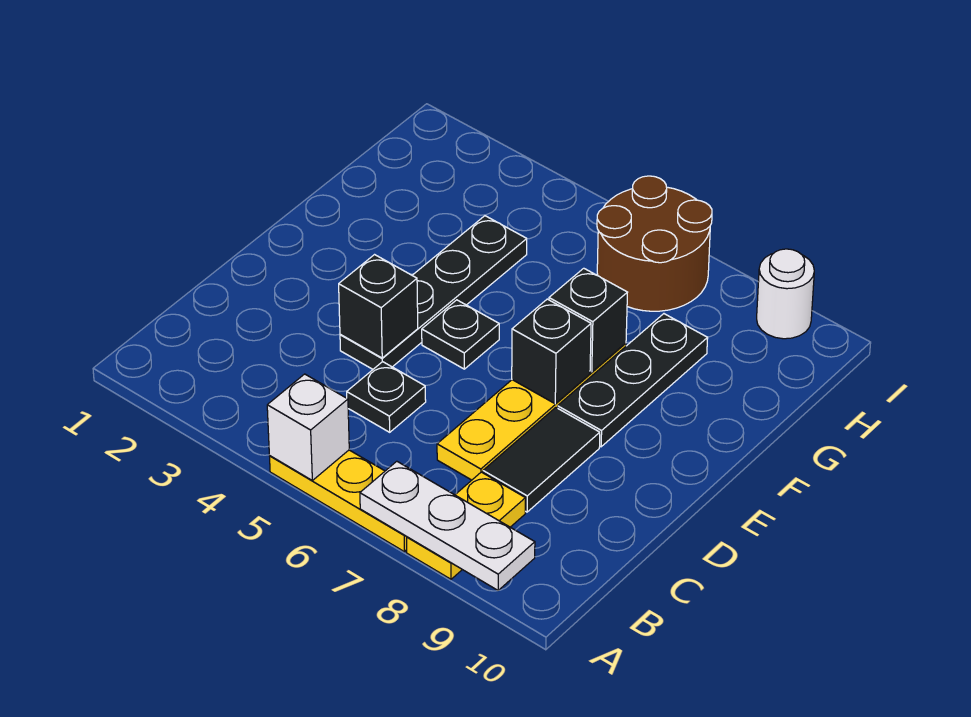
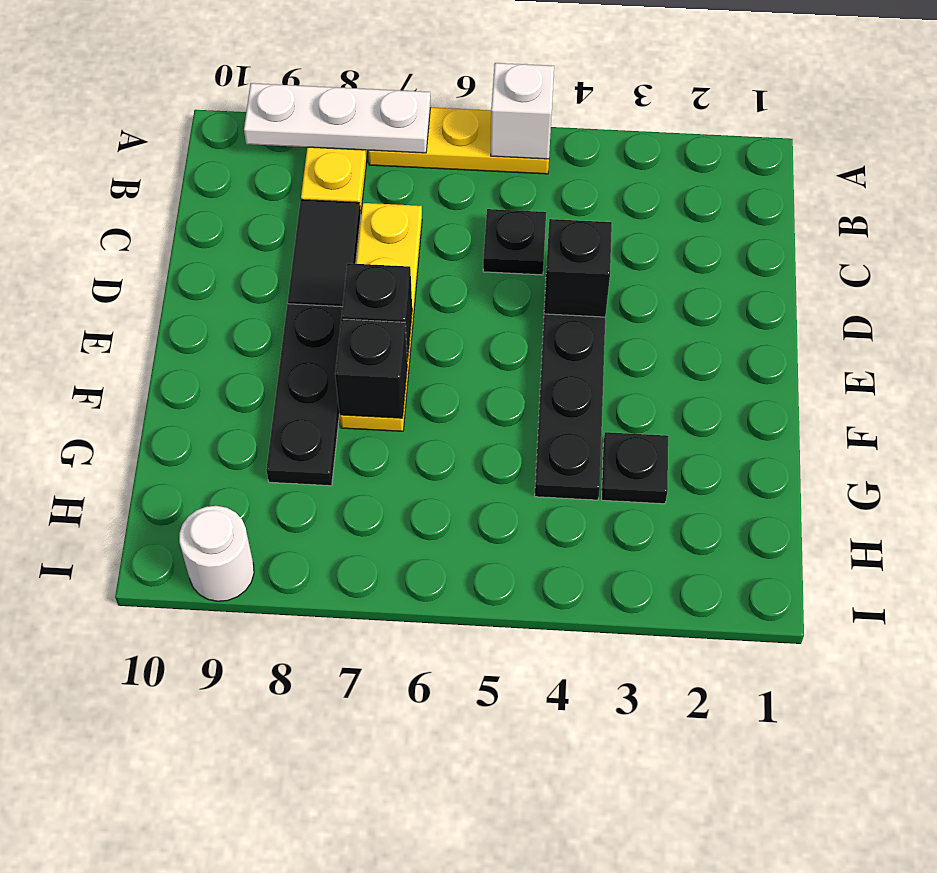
black plate E5 level 1 -> black plate G3 level 1
brown round brick H6:I7 level 1 -> none

